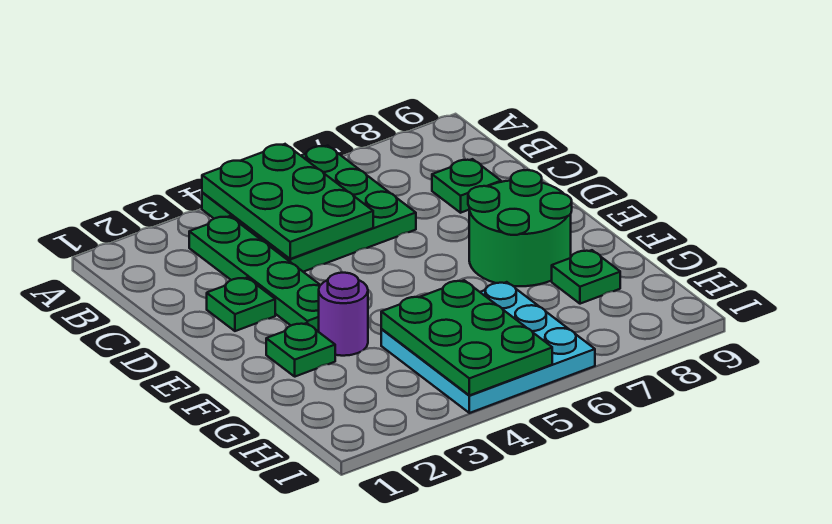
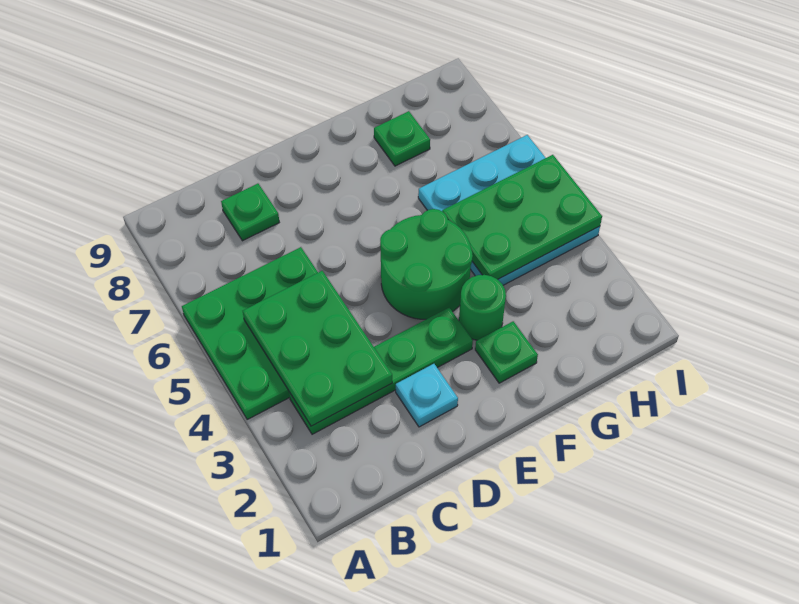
green plate A4:C5 level 2 -> green plate B3:C5 level 2
green plate D2 level 1 -> cyan plate D2 level 1
green round brick E7:F8 level 1 -> green round brick E4:F5 level 1
purple round brick F3 level 1 -> green round brick F3 level 1

